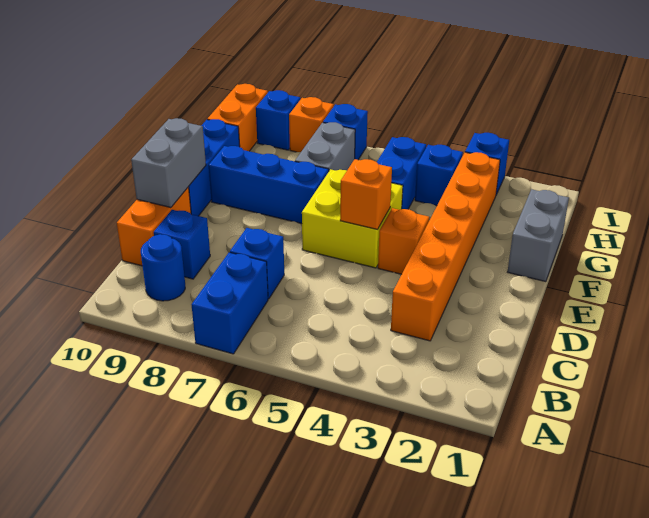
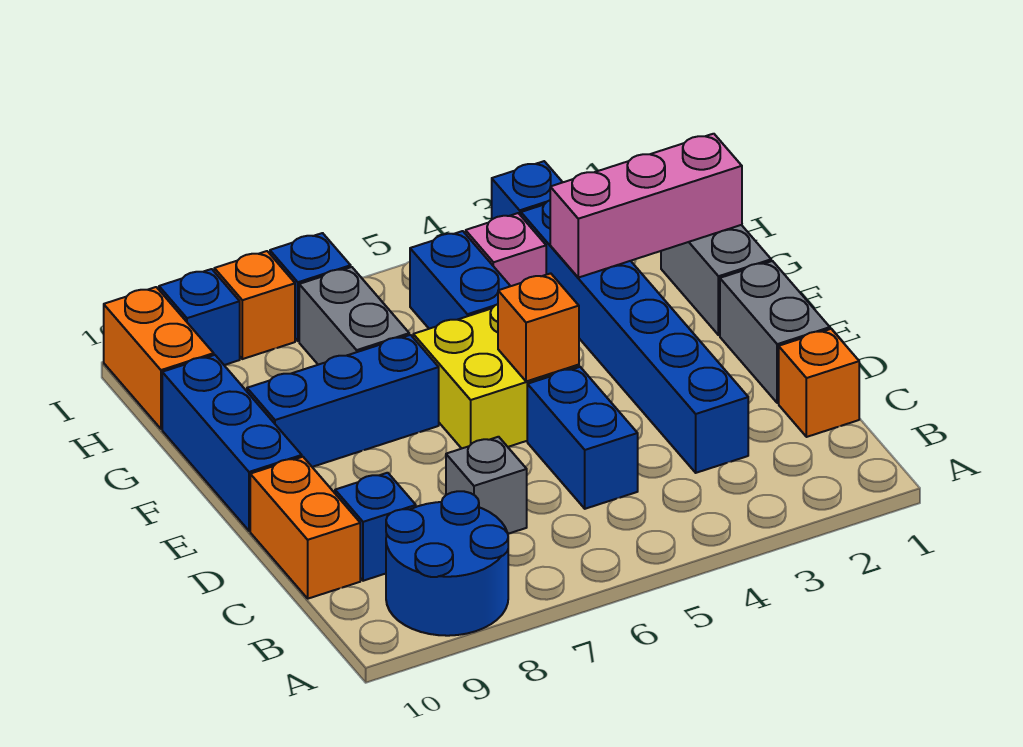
blue brick A7:B7 level 1 -> blue brick C5:D5 level 1
blue round brick B9 level 1 -> blue round brick A8:B9 level 1
orange brick C3:H3 level 1 -> blue brick C3:H3 level 1
blue brick C7 level 1 -> grey brick C7 level 1
grey brick D10:E10 level 2 -> grey brick D1:E1 level 1
orange brick E4 level 1 -> orange brick C1 level 1
none -> pink brick G1:G3 level 2
blue brick H4 level 1 -> pink brick H4 level 1

